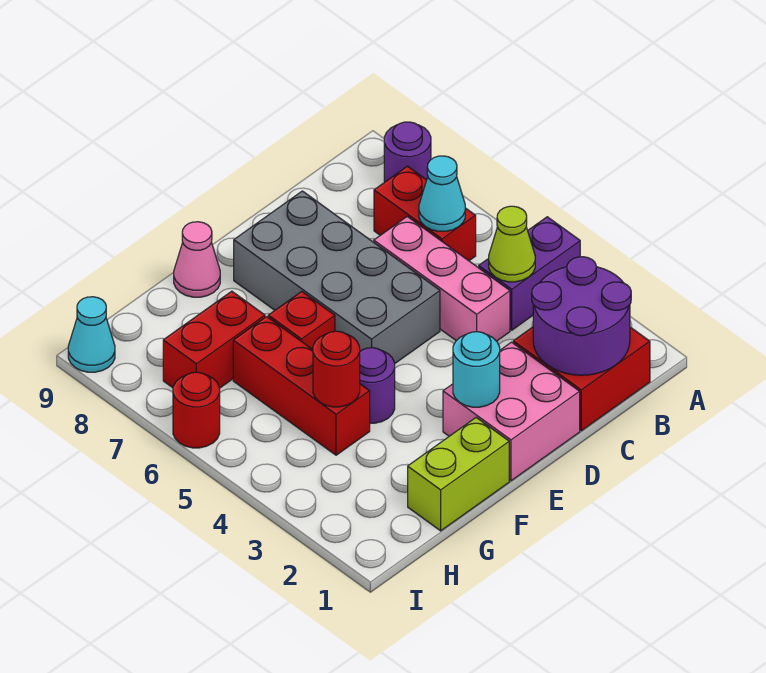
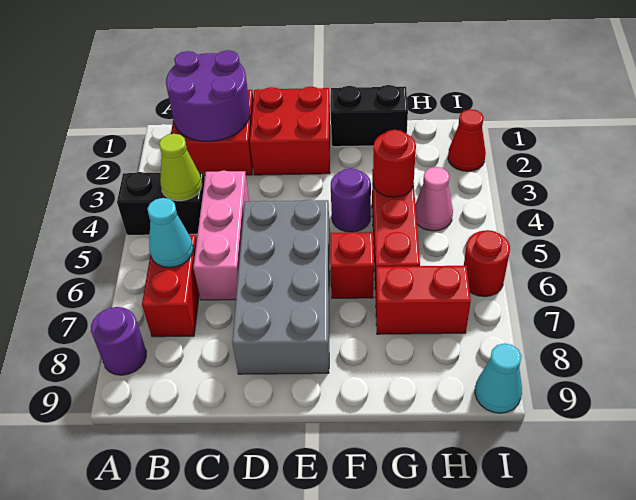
purple brick A4:B4 level 1 -> black brick A4:B4 level 1
pink brick D1:E2 level 1 -> red brick D1:E2 level 1
cyan round brick E2 level 2 -> none
lime brick F1:G1 level 1 -> black brick F1:G1 level 1
pink cone F9 level 1 -> pink cone H4 level 1
none -> red cone I2 level 1

